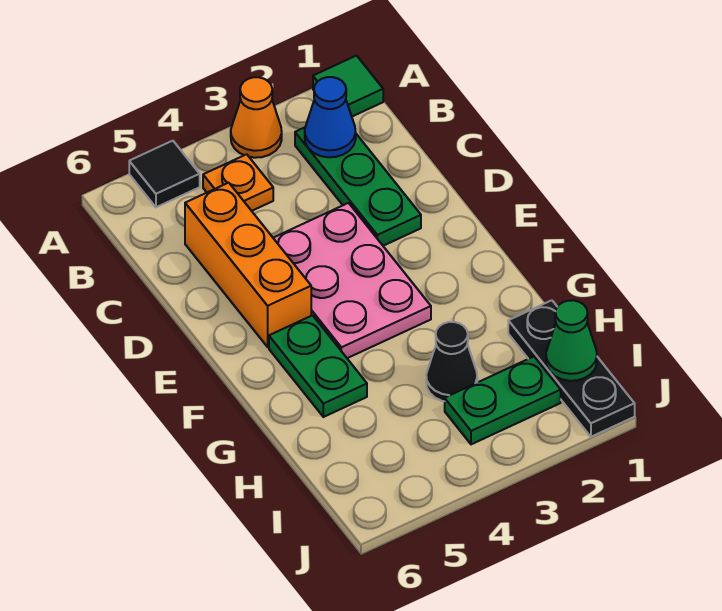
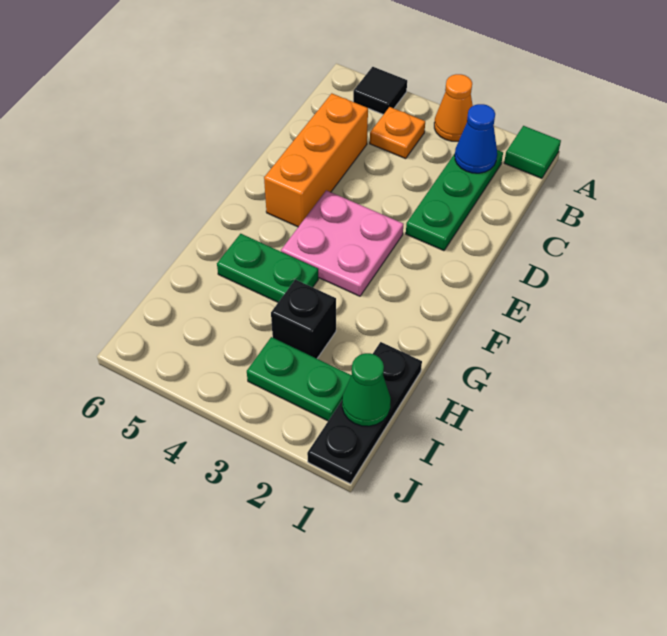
pink plate D3:F4 level 1 -> pink plate E3:F4 level 1
green plate F5:G5 level 1 -> green plate G4:G5 level 1
black cone H3 level 1 -> black brick H3 level 1

